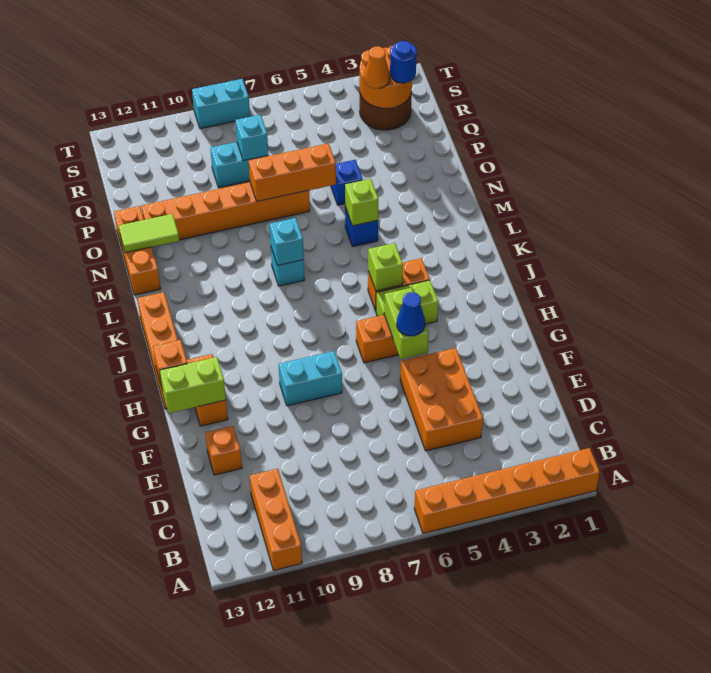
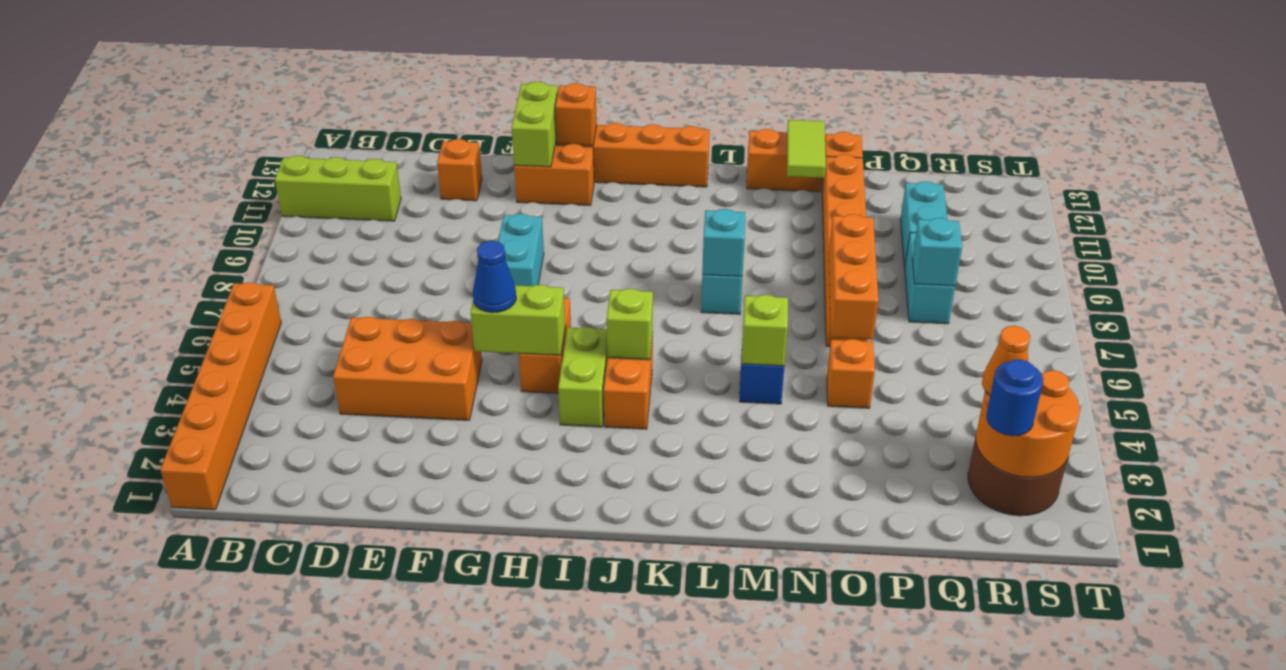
orange brick A11:C11 level 1 -> lime brick A11:C11 level 1
blue brick O5 level 1 -> orange brick O5 level 1
cyan brick T8:T9 level 1 -> cyan brick Q10:Q11 level 1

